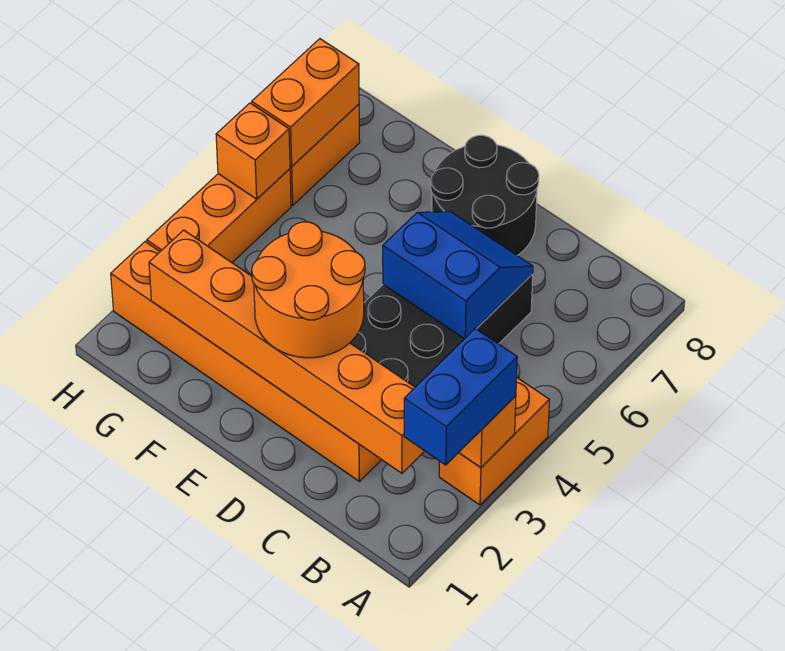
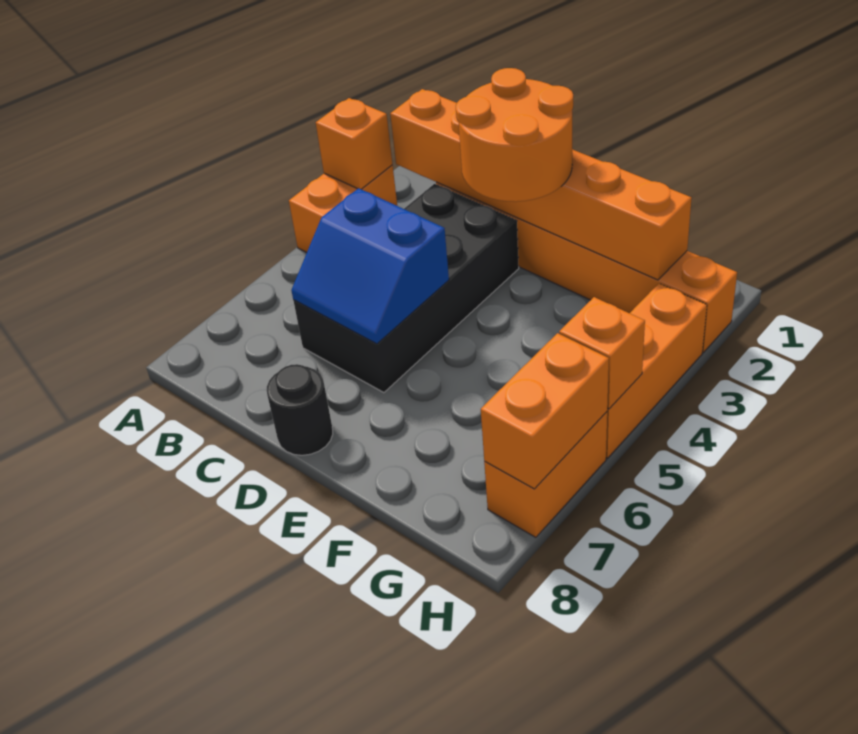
blue brick A2:A3 level 3 -> none
black round brick D7:E8 level 1 -> black round brick D8 level 1

